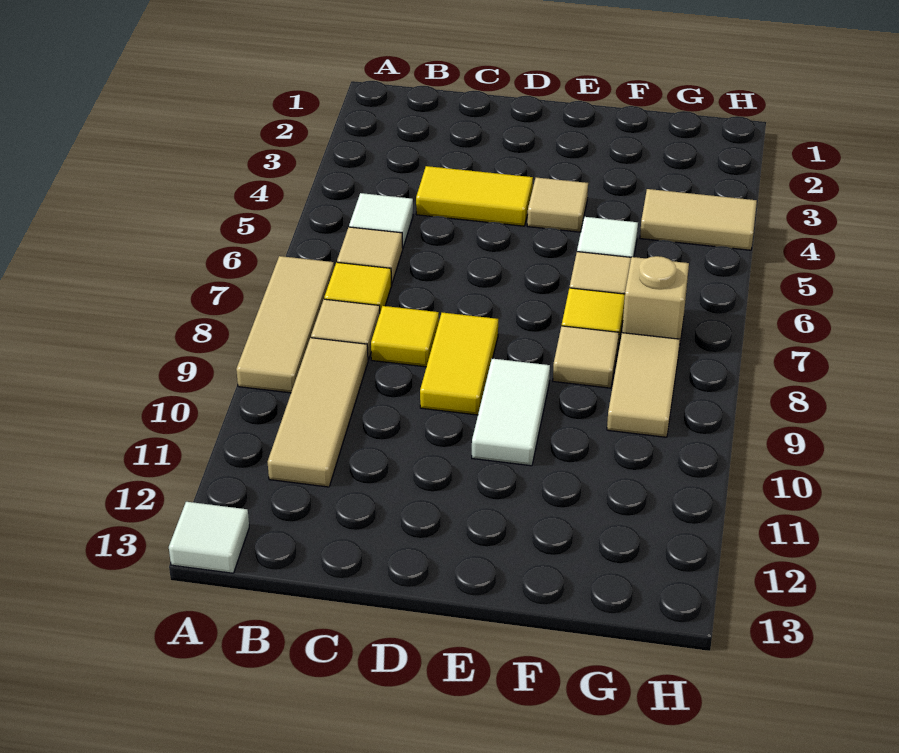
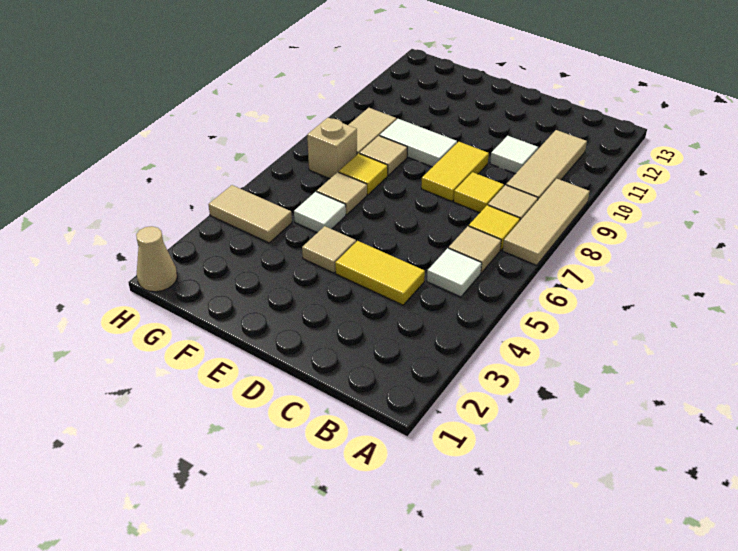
white tile A13 level 1 -> white tile C10 level 1
white tile E9:E10 level 1 -> white tile E9:F9 level 1
none -> tan cone H1 level 1

